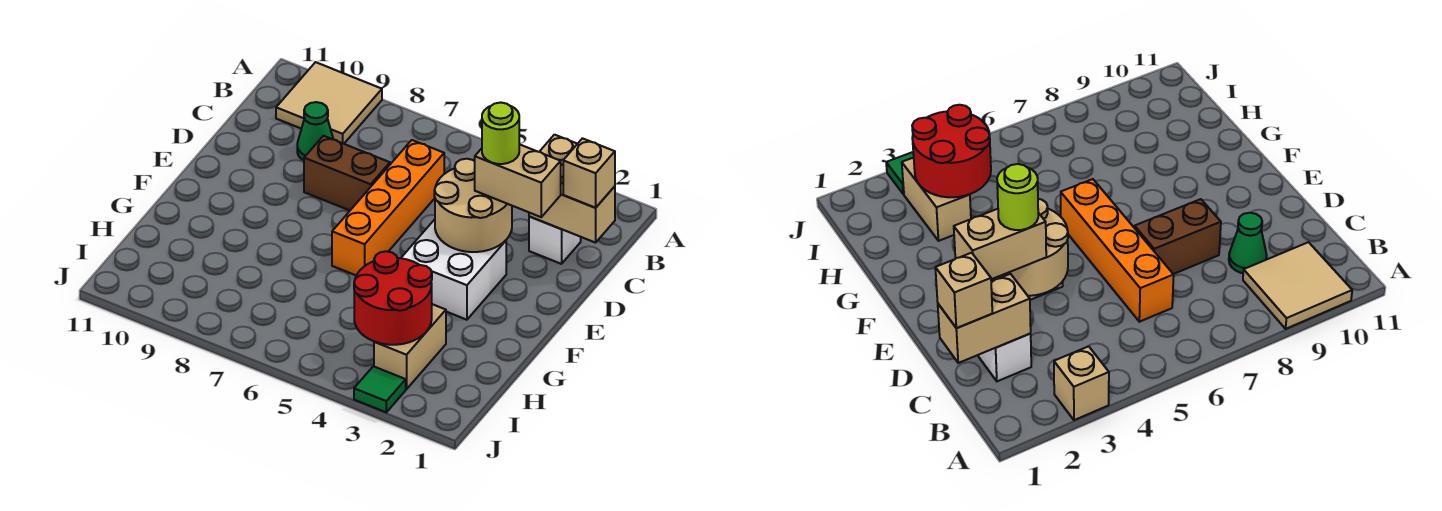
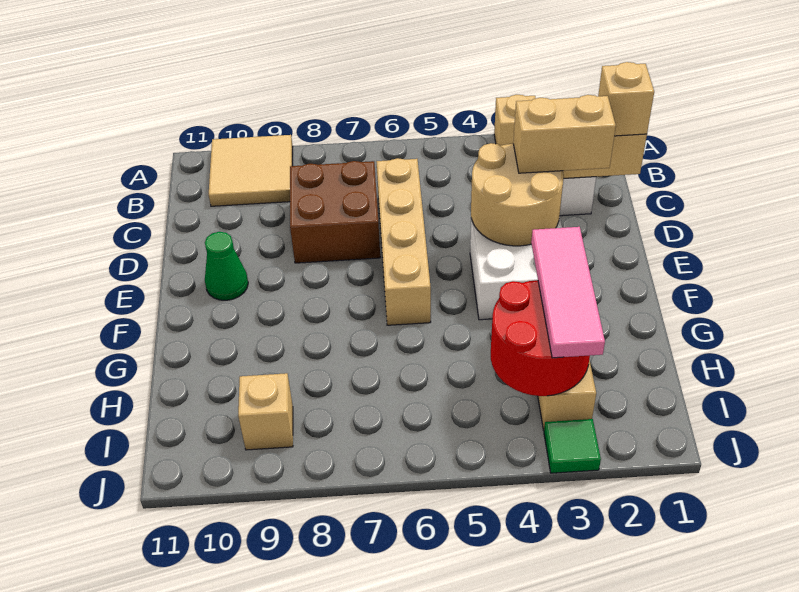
orange brick C6:F6 level 1 -> tan brick C6:F6 level 1
green cone C9 level 1 -> green cone E10 level 1
lime round brick D3 level 4 -> none
brown brick D7:D8 level 1 -> brown brick C7:D8 level 1
none -> pink tile G3:I3 level 3
none -> tan brick I9 level 1

